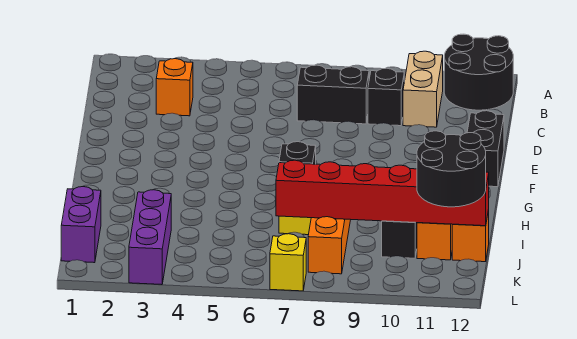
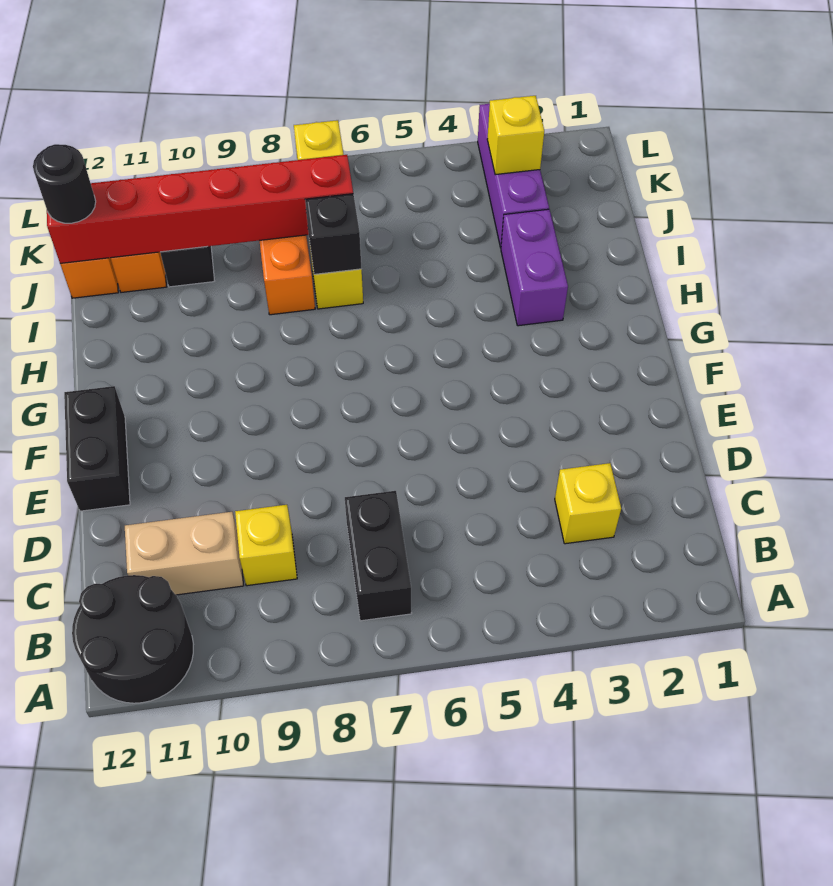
tan brick B10:C10 level 1 -> tan brick C10:C11 level 1
orange brick C3 level 1 -> yellow brick C3 level 1
black brick C7:C8 level 1 -> black brick B7:C7 level 1
black brick C9 level 1 -> yellow brick C9 level 1
purple brick J1:K1 level 1 -> purple brick H3:I3 level 1
black round brick J11:K12 level 3 -> black round brick J12 level 3
none -> yellow brick K3 level 2

